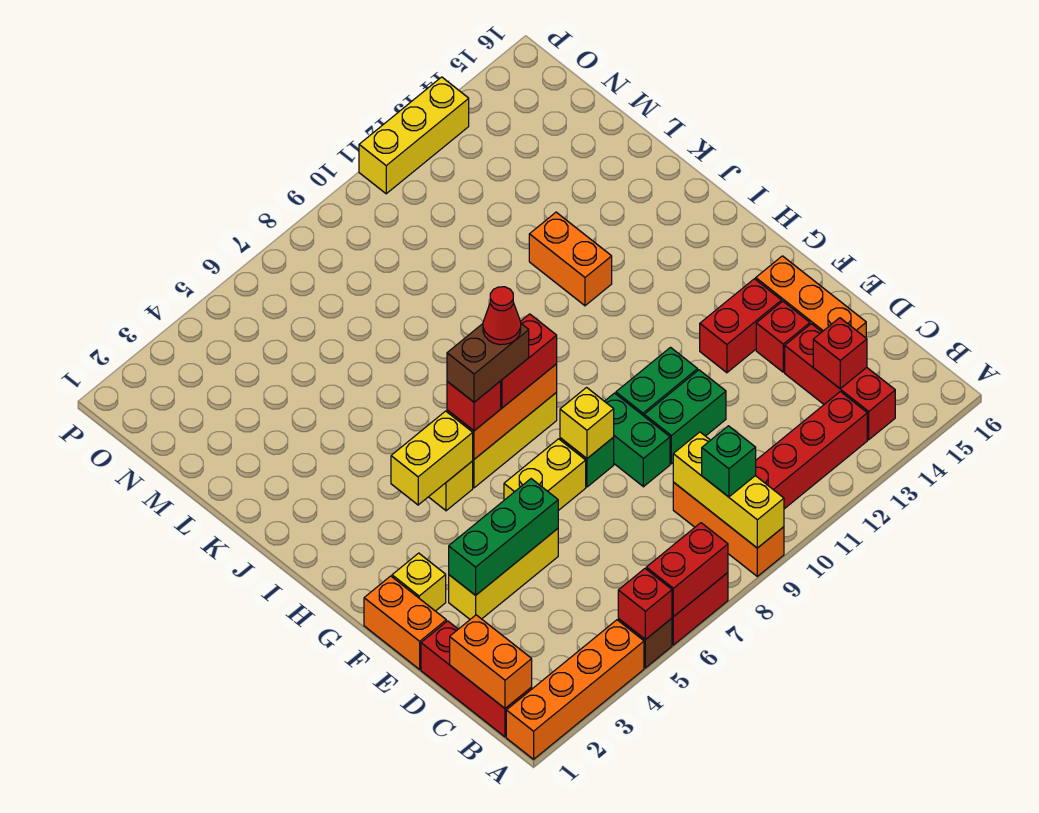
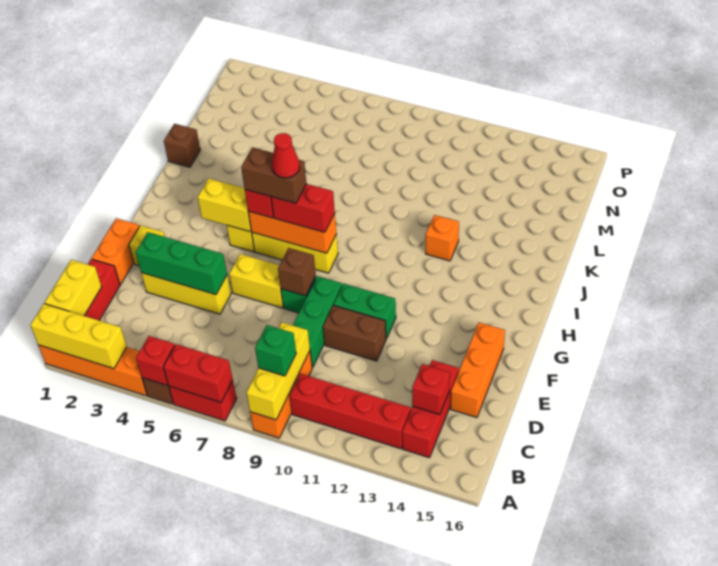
orange brick B1:C1 level 2 -> yellow brick B1:C1 level 2
green brick E9:F9 level 1 -> green brick D9:F9 level 1
green brick E10:E11 level 1 -> brown brick E10:E11 level 1
red brick E14 level 1 -> none
yellow brick F8 level 2 -> brown brick F8 level 2
red brick F13:F14 level 1 -> none
orange brick J12:K12 level 1 -> orange brick J12 level 1
none -> brown brick K1 level 1
yellow brick P11:P13 level 1 -> yellow brick A1:A3 level 2

